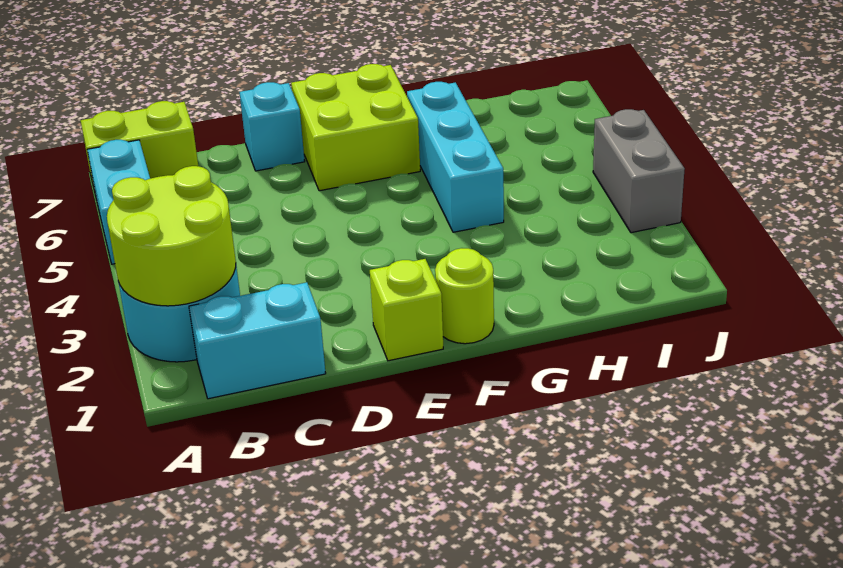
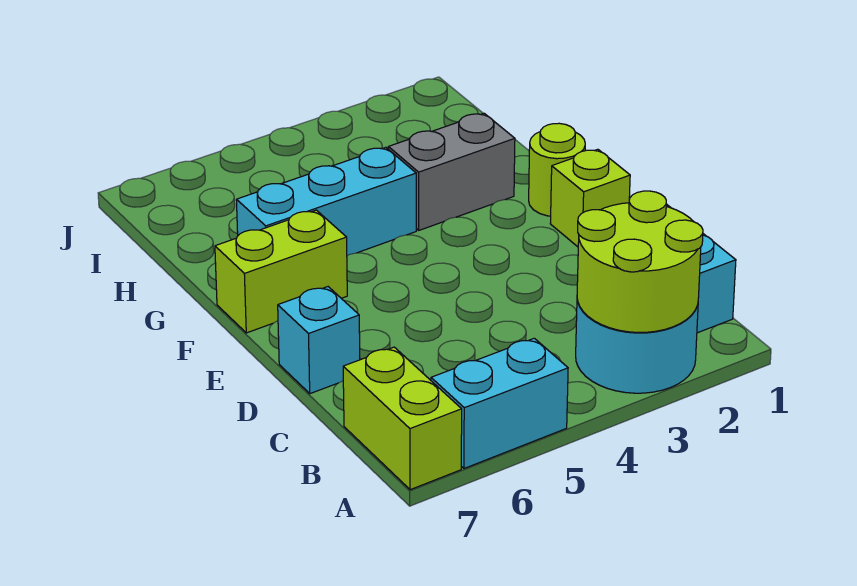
lime brick E6:F7 level 1 -> lime brick F6:F7 level 1
grey brick J3:J4 level 1 -> grey brick G2:G3 level 1

